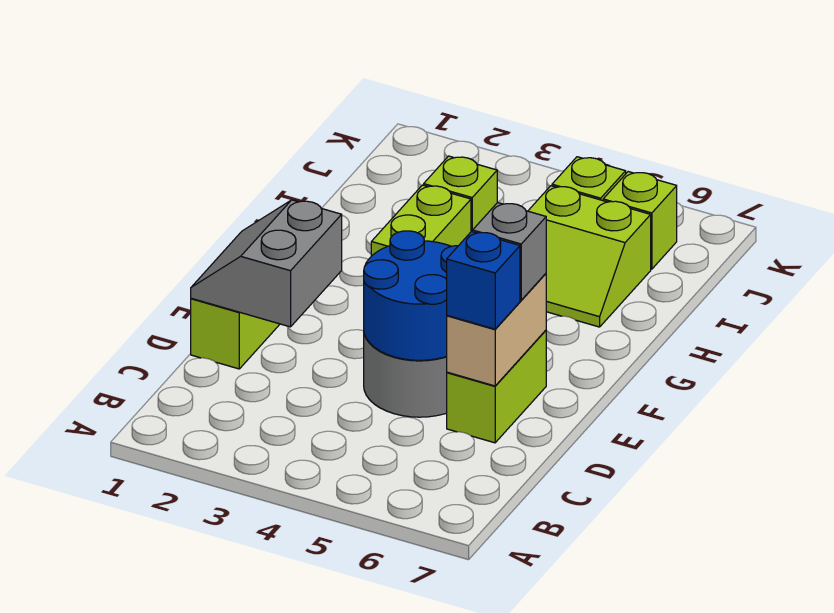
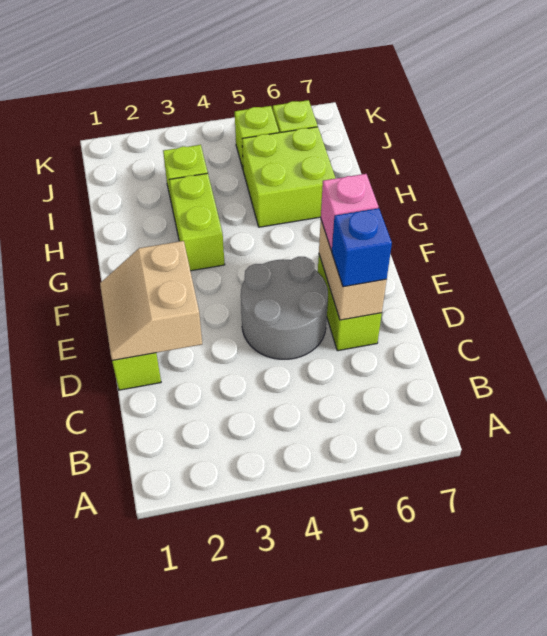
grey slope D1:E2 level 2 top 2 -> tan slope D1:E2 level 2 top 2
blue round brick D4:E5 level 2 -> none
grey brick E6 level 3 -> pink brick E6 level 3
lime slope H5:I6 level 1 top I -> lime brick H5:I6 level 1

